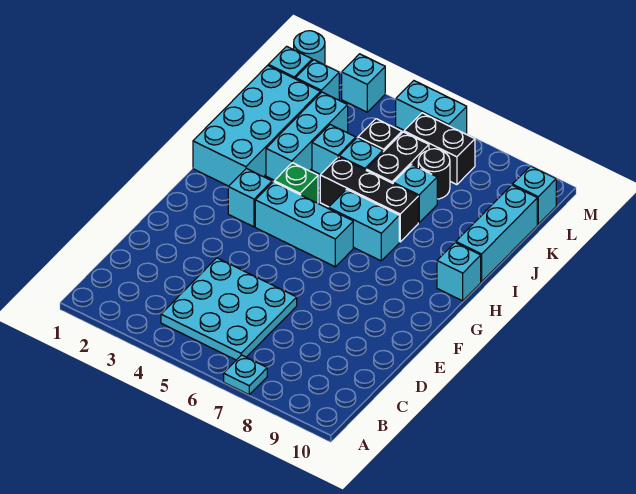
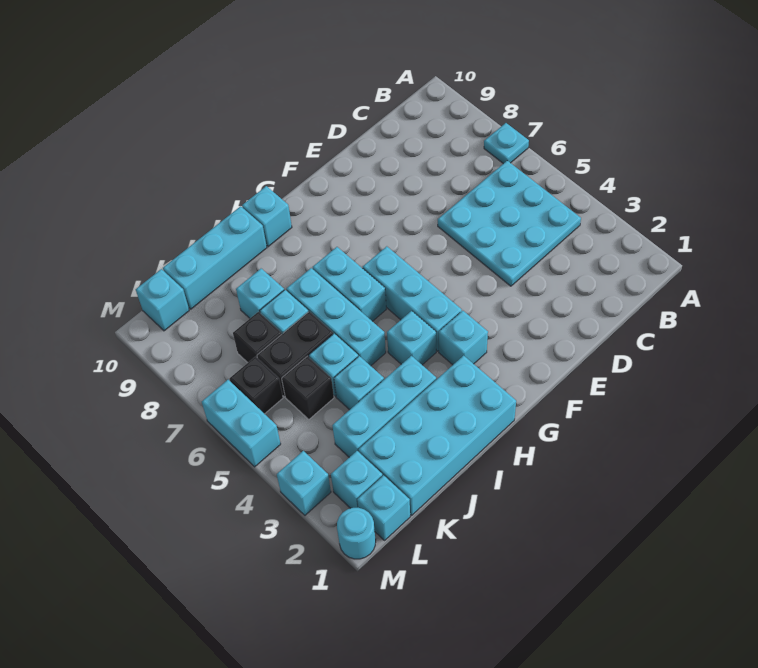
green brick H4 level 1 -> cyan brick H4 level 1
black brick I5:I7 level 1 -> cyan brick I5:I7 level 1
none -> cyan brick J8 level 1
black round brick K7 level 1 -> black brick K7 level 1
black brick L6:L7 level 1 -> black brick L6 level 1

